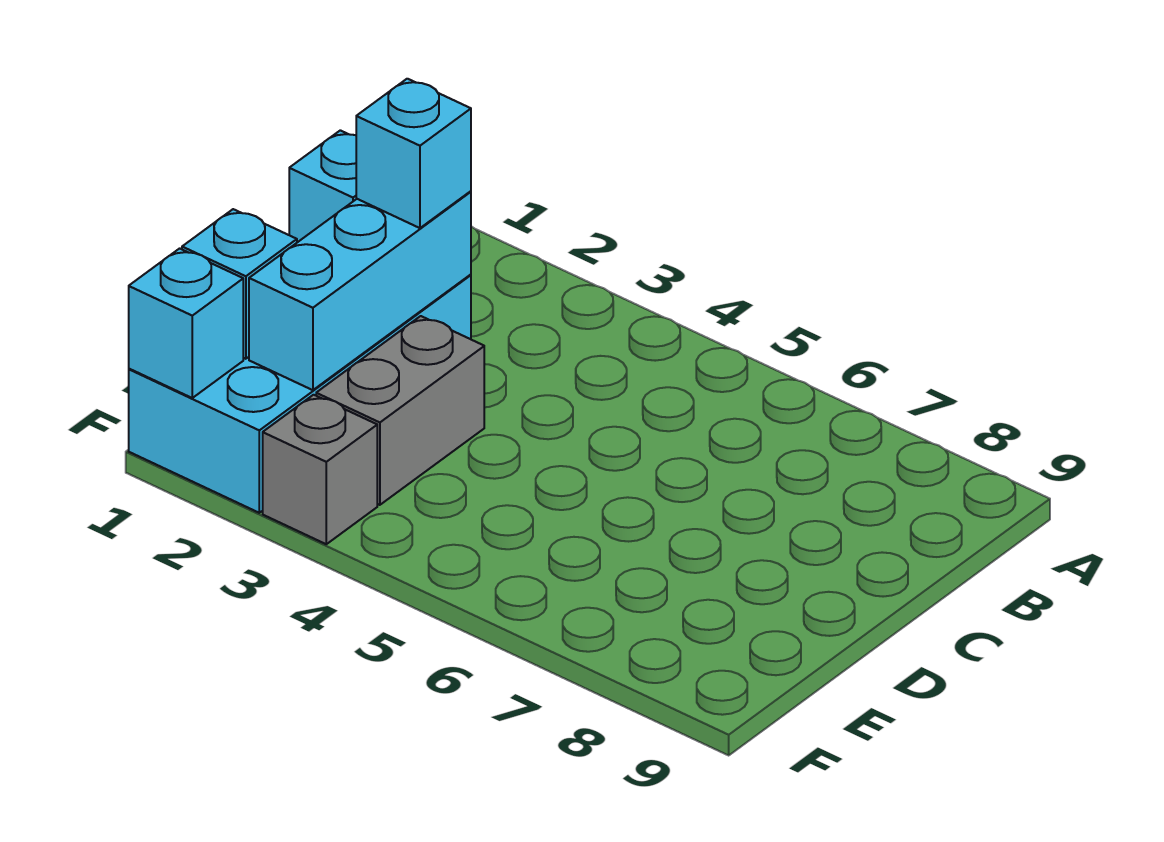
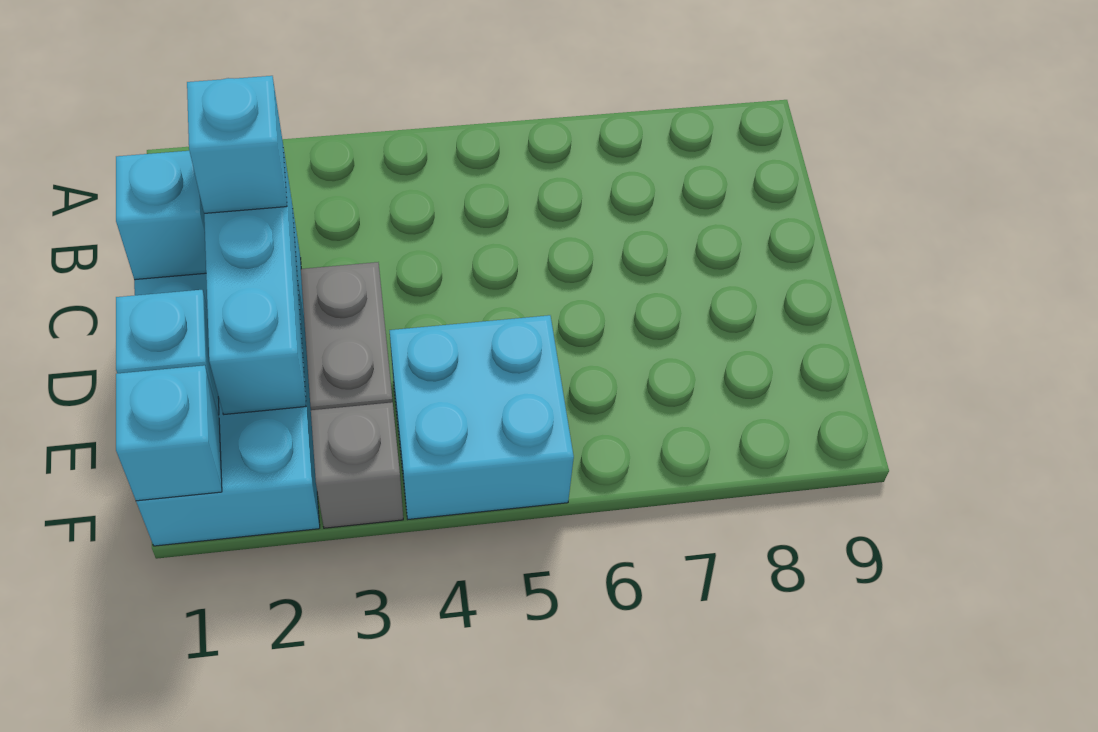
none -> cyan brick E4:F5 level 1

